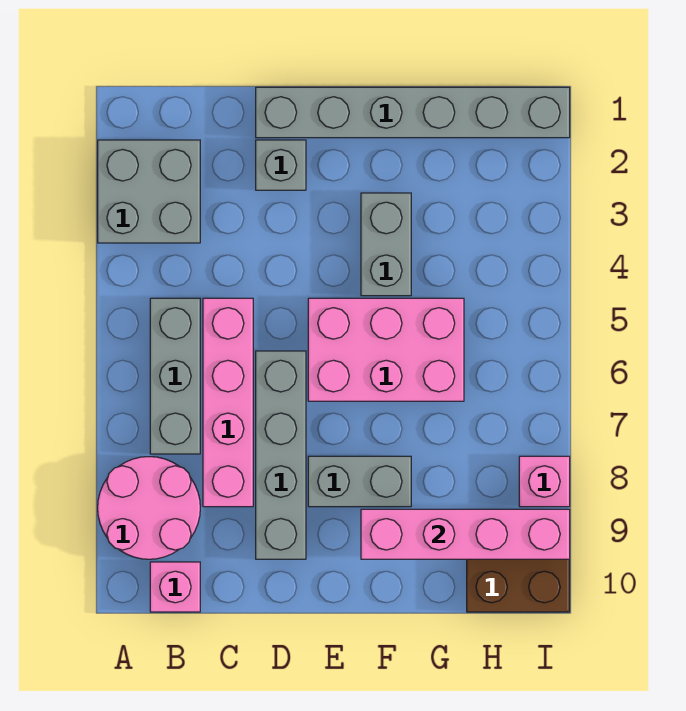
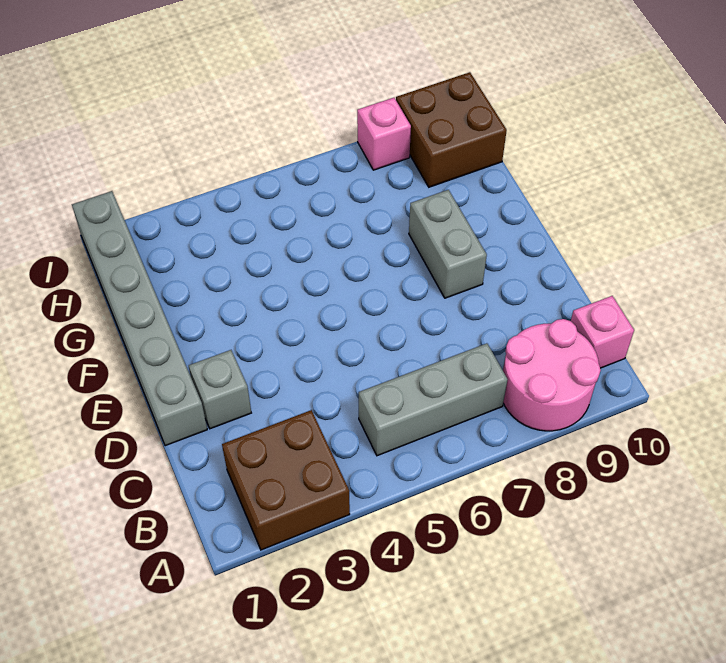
grey brick A2:B3 level 1 -> brown brick A2:B3 level 1
pink brick C5:C8 level 1 -> none
grey brick D6:D9 level 1 -> none
pink brick E5:G6 level 1 -> none
grey brick F3:F4 level 1 -> none
pink brick F9:I9 level 2 -> none

